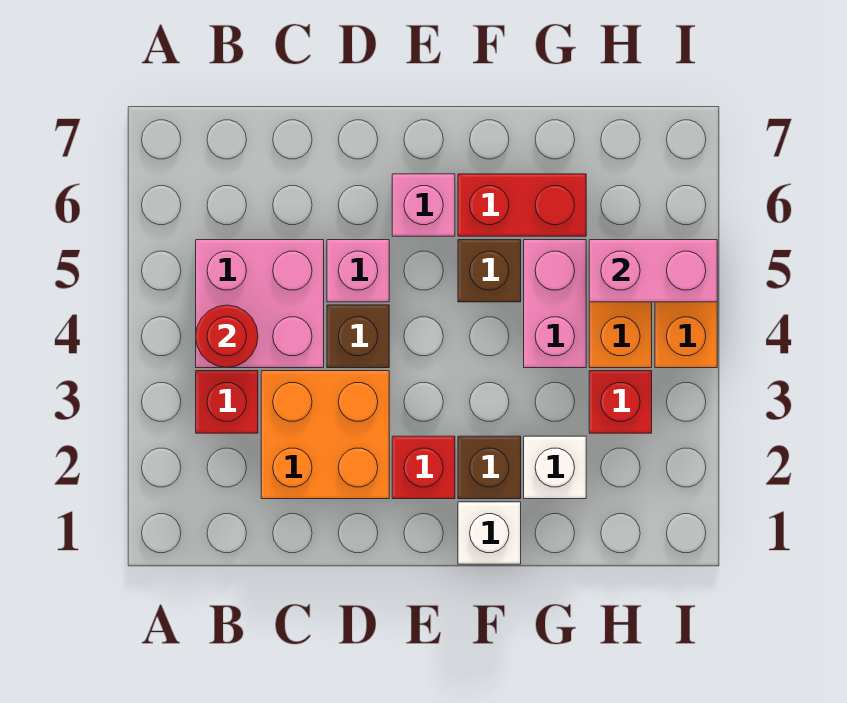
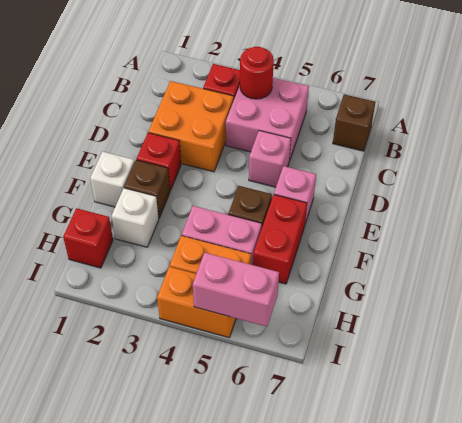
brown brick D4 level 1 -> brown brick B7 level 1
red brick H3 level 1 -> red brick H1 level 1
pink brick H5:I5 level 2 -> pink brick I5:I6 level 2

